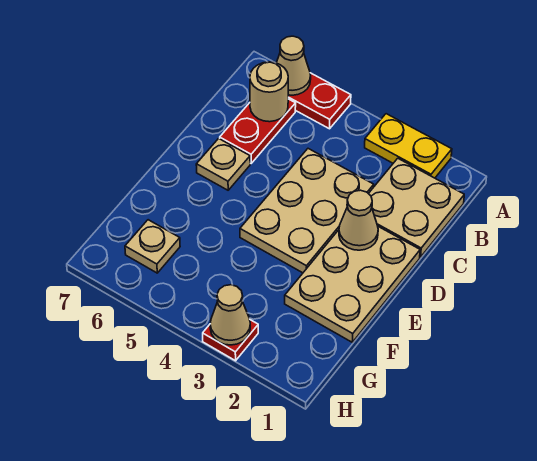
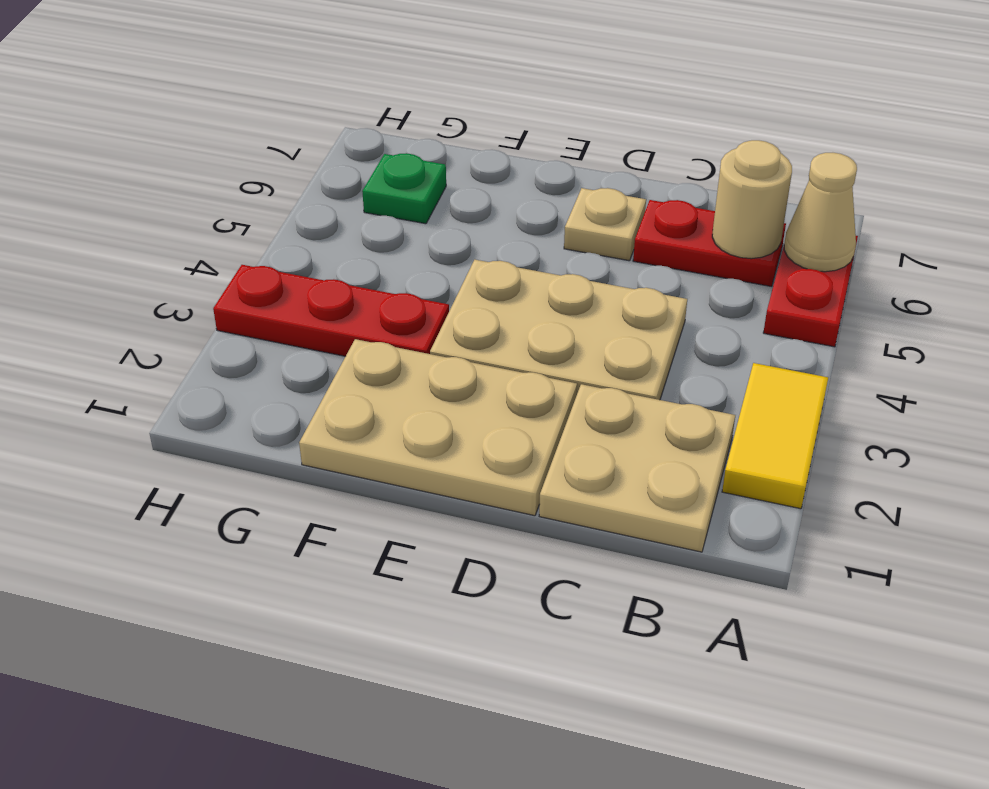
yellow plate A2:A3 level 1 -> yellow tile A2:A3 level 1
tan cone D2 level 2 -> none
tan plate G6 level 1 -> green plate G6 level 1
red plate H3 level 1 -> red plate F3:H3 level 1
tan cone H3 level 2 -> none

